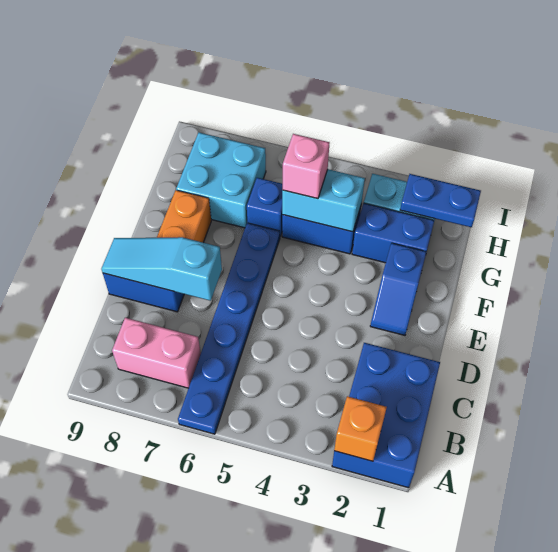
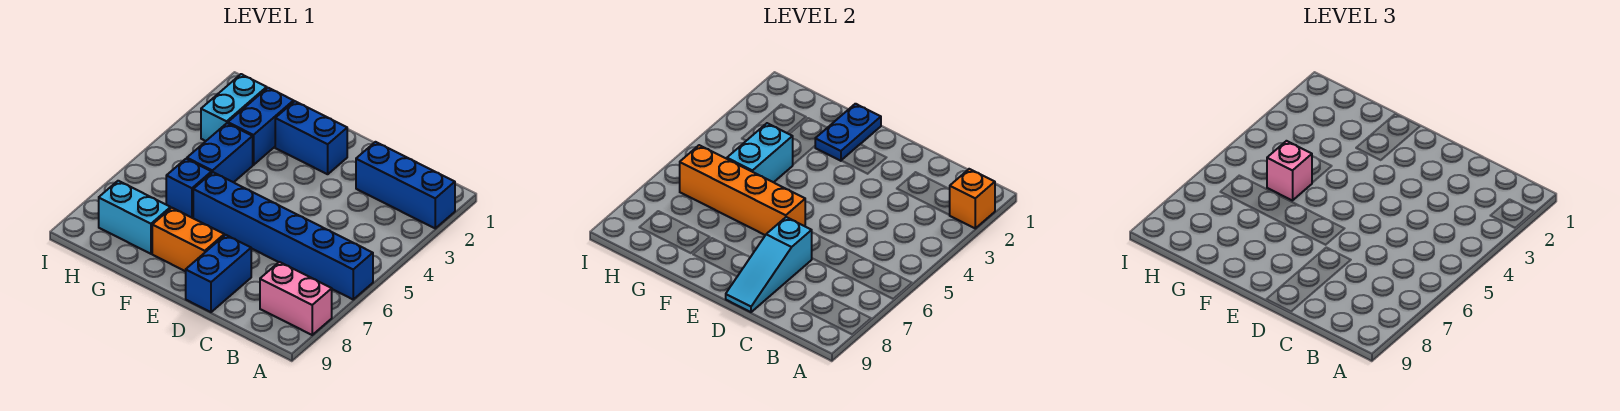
blue brick A1:C2 level 1 -> blue brick A2:C2 level 1
blue plate A6:F6 level 1 -> blue brick A6:F6 level 1
pink brick B7:B8 level 1 -> pink brick A8:B8 level 1
blue slope E2:F2 level 1 top F -> blue brick E2:F2 level 1
none -> orange brick E6:H6 level 2
cyan brick G7:H8 level 1 -> cyan brick G8:H8 level 1
blue plate H1:H2 level 2 -> blue plate F1:F2 level 2

